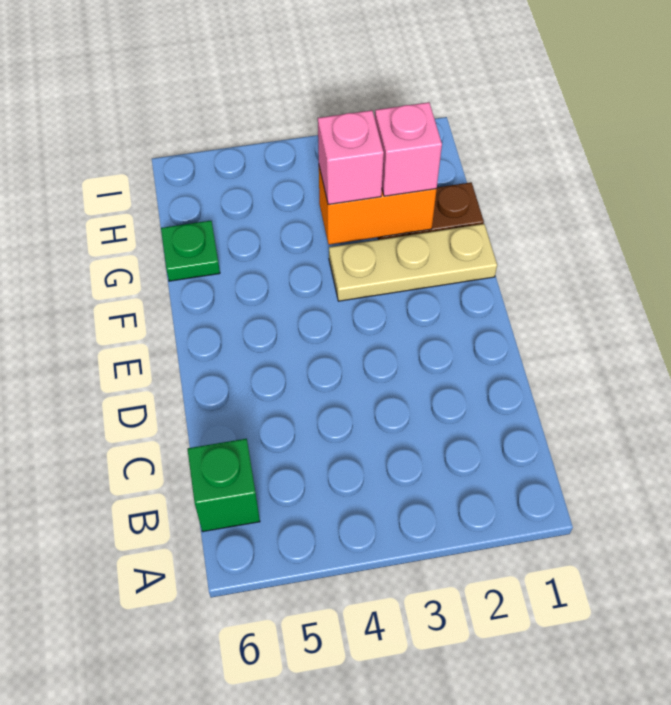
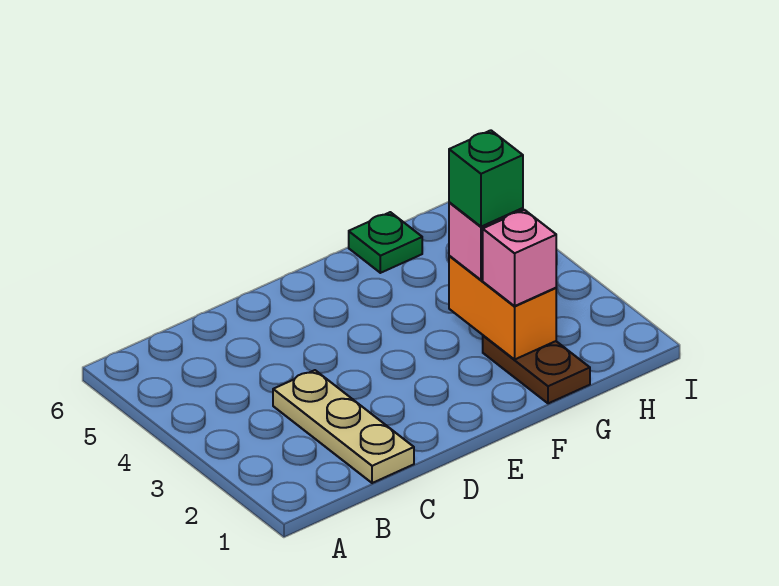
green brick B6 level 1 -> green brick G3 level 4
tan plate F1:F3 level 1 -> tan plate C1:C3 level 1

